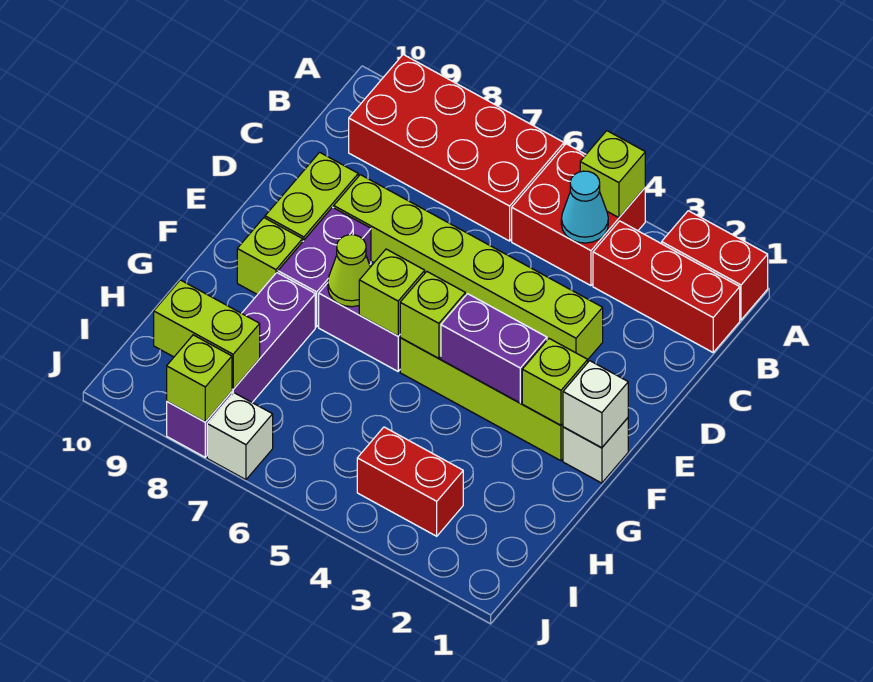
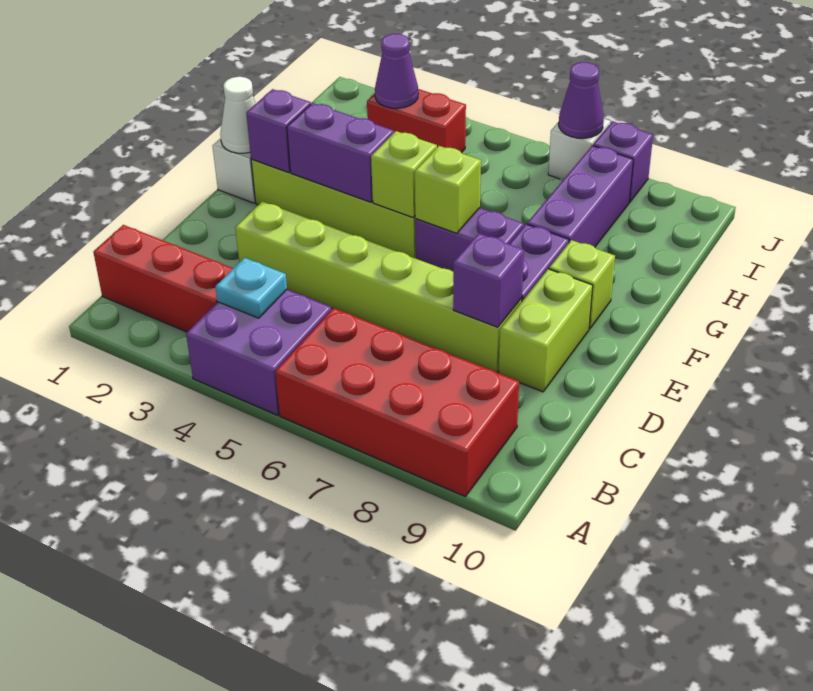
red brick A1:A2 level 1 -> none
red brick A4:B5 level 1 -> purple brick A4:B5 level 1
lime brick A4 level 2 -> none
cyan cone B4 level 2 -> cyan plate B4 level 2
none -> purple brick D8 level 2
white brick F1 level 2 -> white cone F1 level 2
lime brick F2 level 2 -> purple brick F2 level 2
lime cone F7 level 2 -> none
none -> purple cone I3 level 2
lime brick I8:I9 level 2 -> none
none -> purple cone J7 level 2
lime brick J8 level 2 -> none

